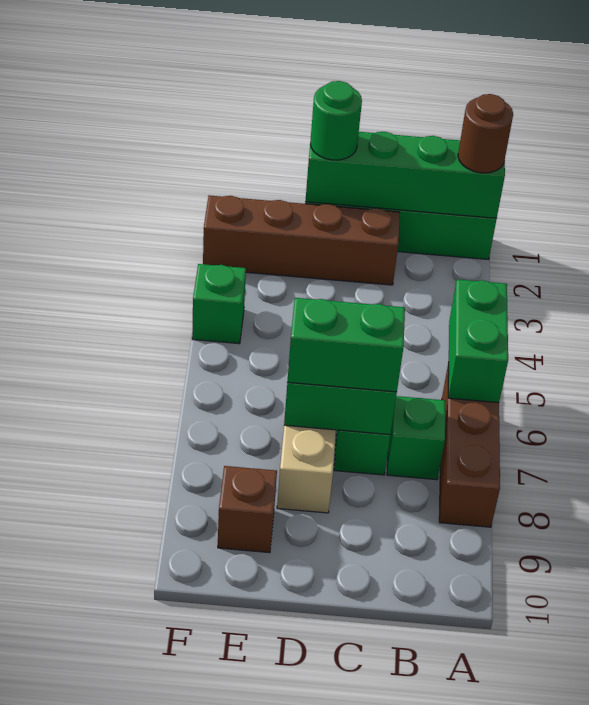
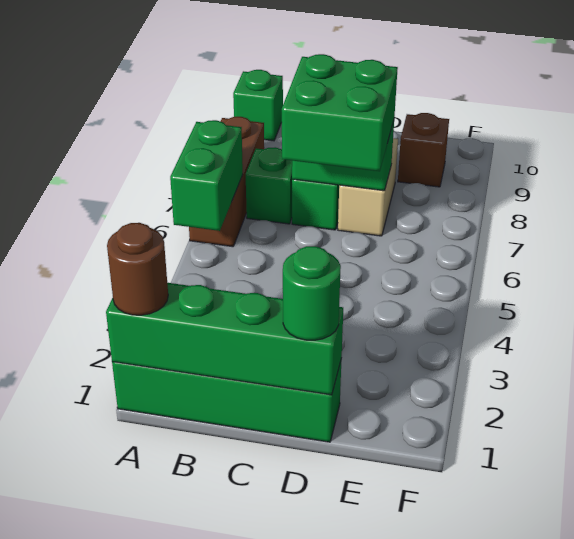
brown brick C2:F2 level 1 -> none
green brick C7:D7 level 3 -> green brick C6:D7 level 3
green brick F4 level 1 -> green brick A10 level 1

